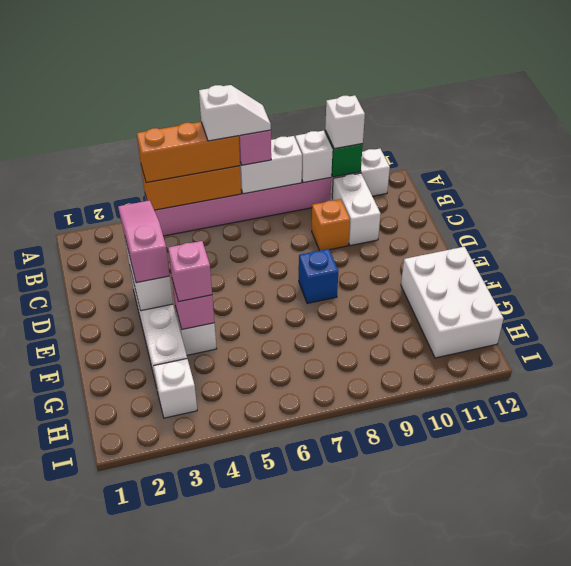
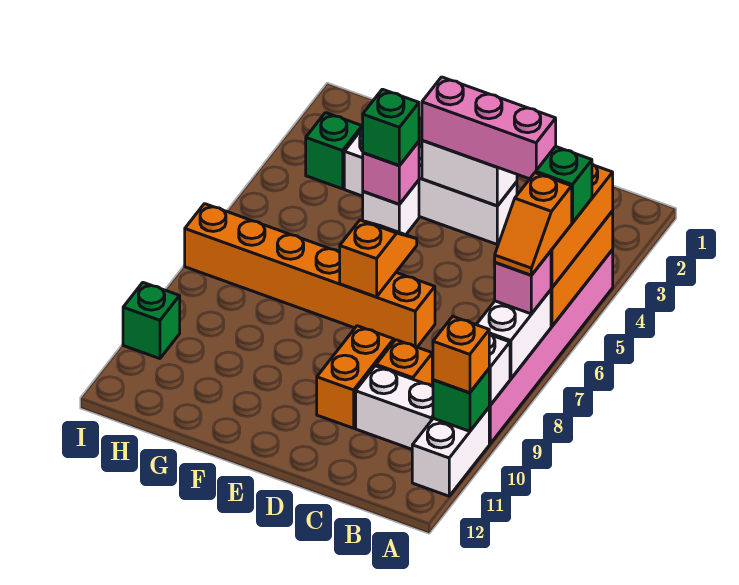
none -> green brick A5 level 4
white slope A6:A7 level 4 top 6 -> orange slope A6:A7 level 4 top 6
white brick A10 level 3 -> orange brick A10 level 3
pink slope C3:E3 level 3 top E -> pink brick C3:E3 level 3
none -> orange brick D7:I7 level 1
none -> orange brick D9:D10 level 1
none -> orange slope E6:E7 level 2 top 7
blue brick E8 level 1 -> none
pink brick F4 level 3 -> green brick F4 level 3
white brick F11:H12 level 1 -> none
white brick H3 level 1 -> green brick H3 level 1
none -> green brick I10 level 1

